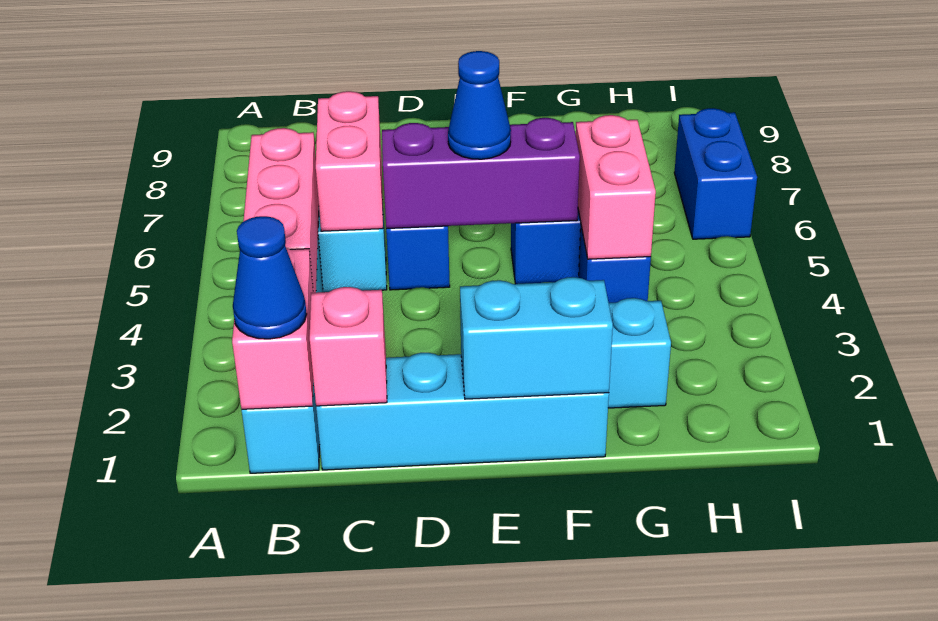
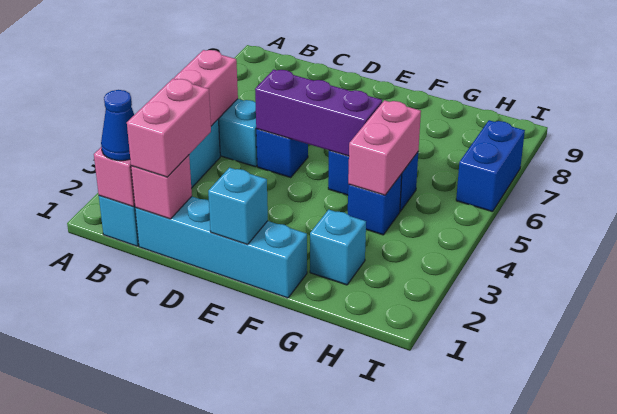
pink brick C5:C6 level 2 -> pink brick C1:C2 level 3
cyan brick E1:F1 level 2 -> cyan brick E1 level 2
blue cone E5 level 3 -> none

